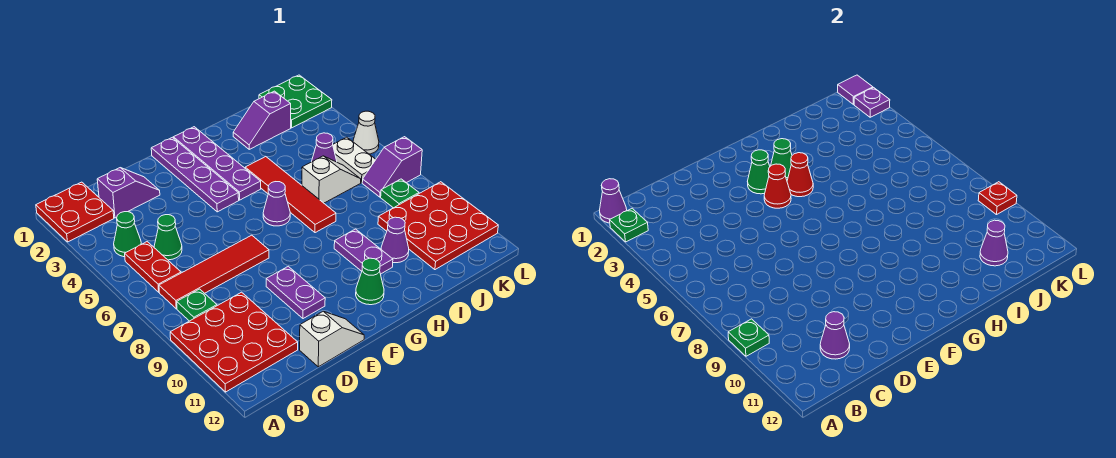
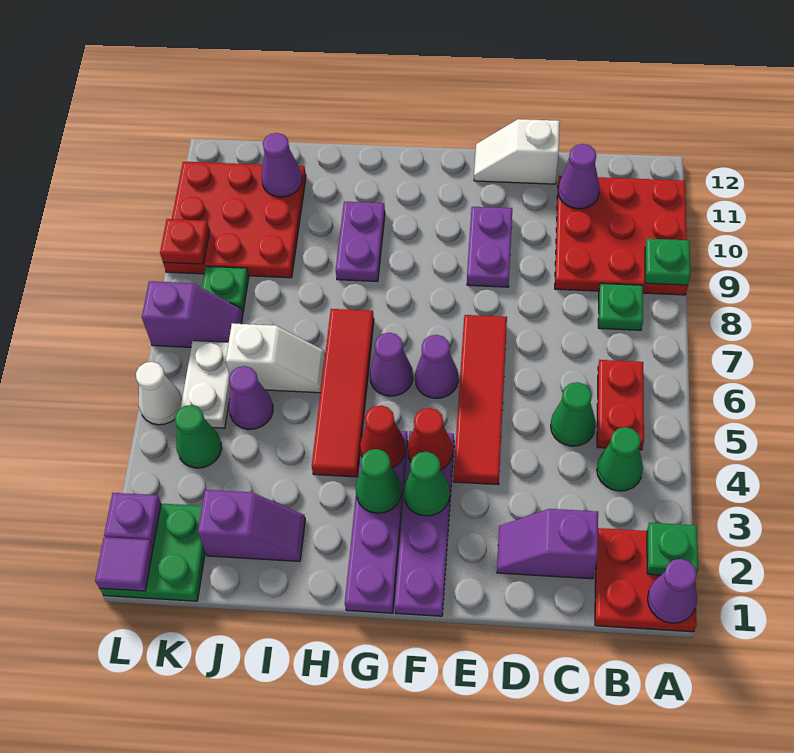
red tile B7:E7 level 1 -> red tile E4:E7 level 1
green cone G11 level 1 -> green cone K4 level 1
white slope I6:J6 level 1 top I -> white slope I6:J6 level 1 top J
purple cone I10 level 1 -> purple cone F6 level 1

